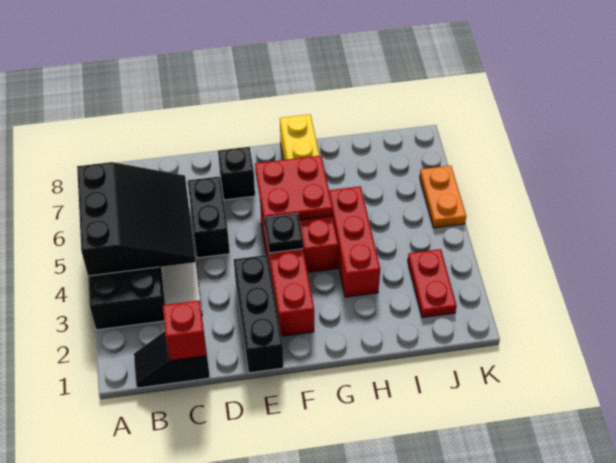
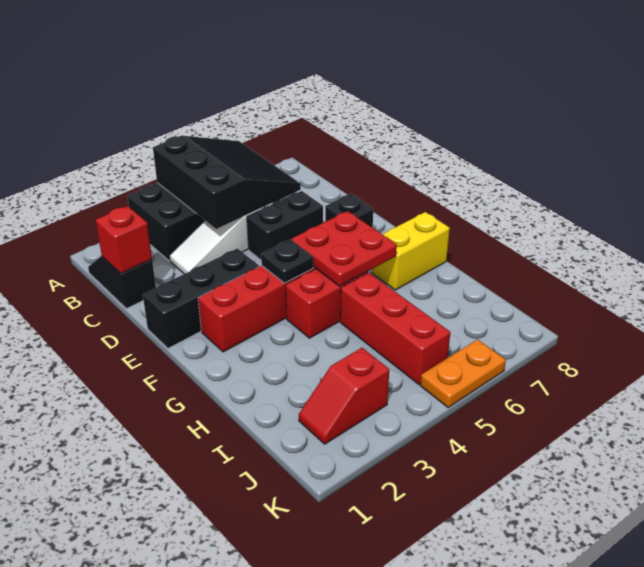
black slope A4:C6 level 2 top A -> black slope A4:C6 level 2 top 4
red brick H3:H5 level 1 -> red brick H5:J5 level 1
red plate J2:J3 level 1 -> red slope J2:J3 level 1 top 3

